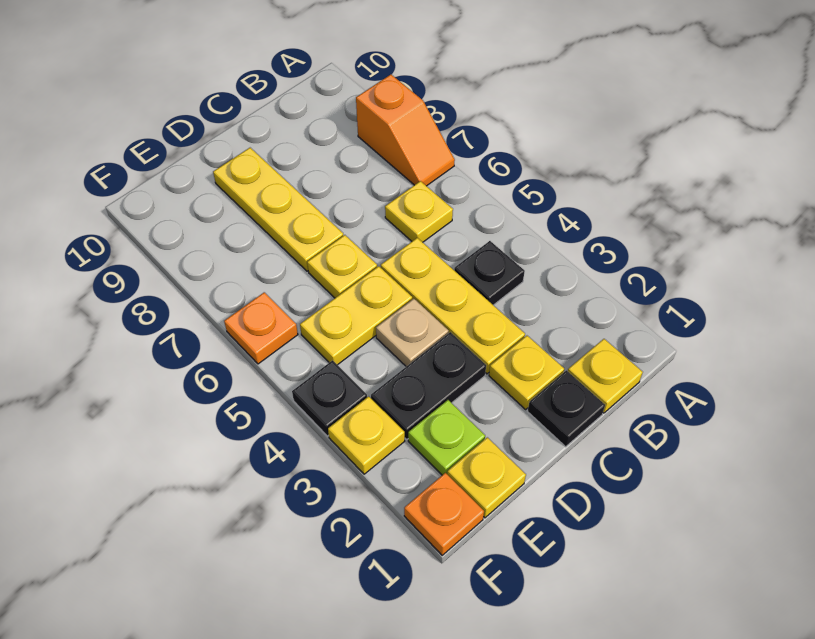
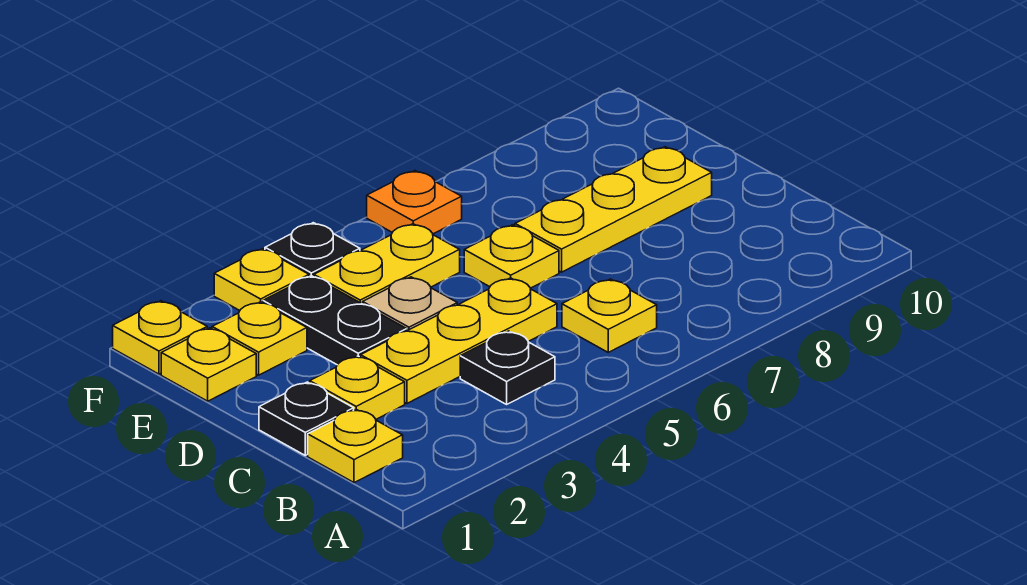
orange slope A7:A8 level 1 top 8 -> none
yellow plate D5:E5 level 1 -> yellow plate E4:E5 level 1
lime plate E2 level 1 -> yellow plate E2 level 1
orange plate F1 level 1 -> yellow plate F1 level 1

